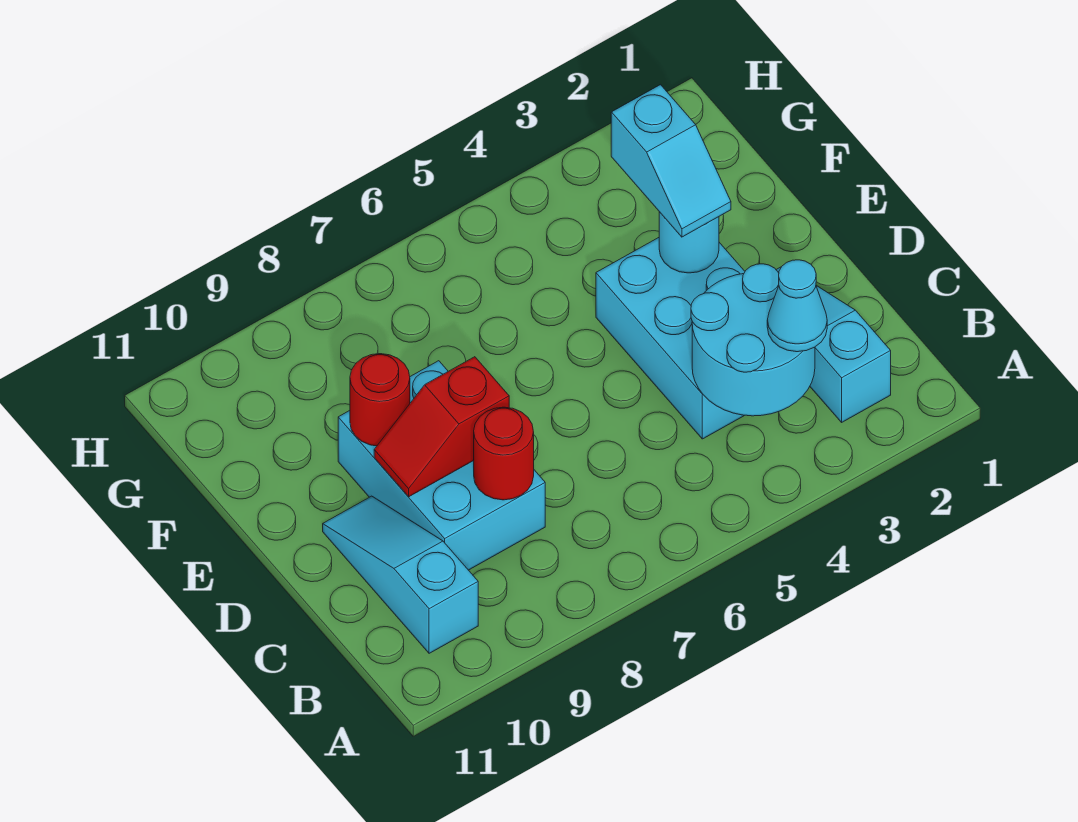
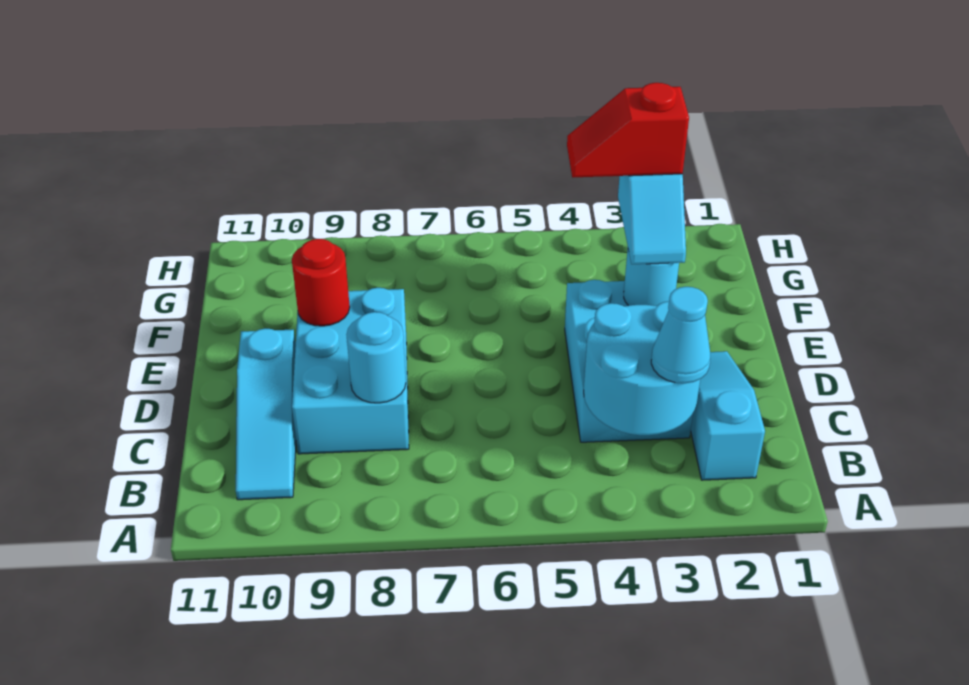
cyan slope B10:D10 level 1 top B -> cyan slope B10:D10 level 1 top D
red round brick C8 level 2 -> cyan round brick C8 level 2
red slope D8:D9 level 2 top 8 -> red slope F3:F4 level 4 top 3

